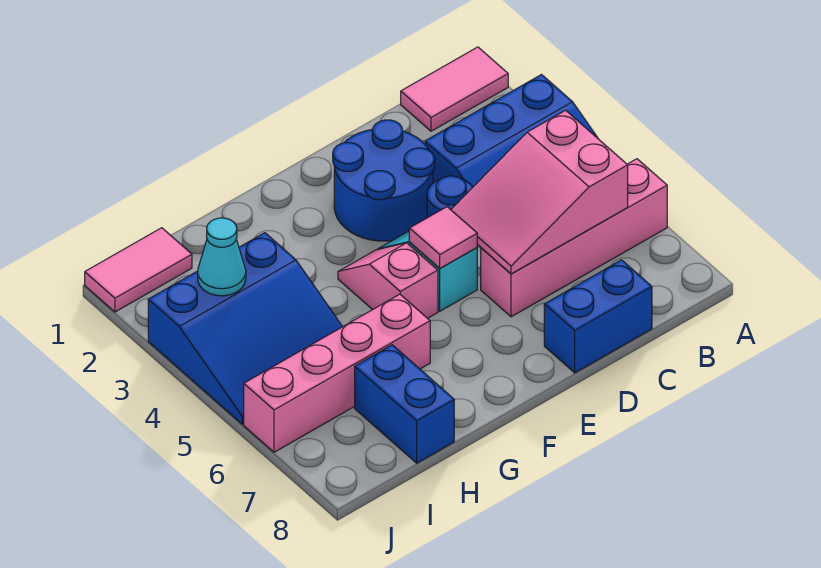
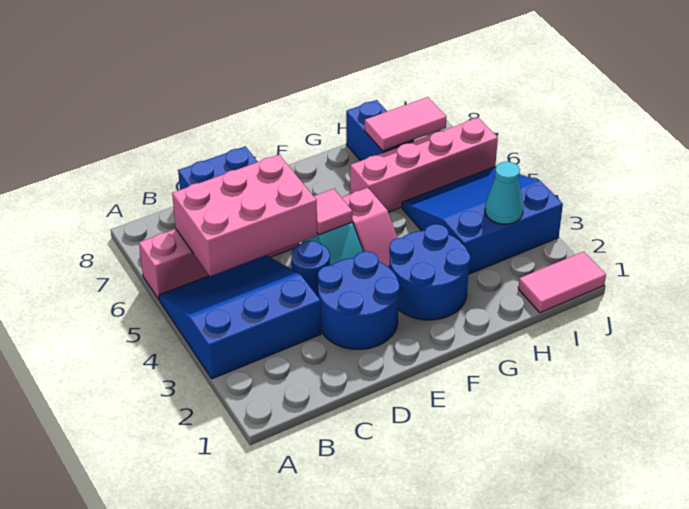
pink tile A1:B1 level 1 -> pink tile H7:I7 level 2
pink slope B5:D6 level 2 top B -> pink brick B5:D6 level 2
none -> blue round brick F2:G3 level 1

